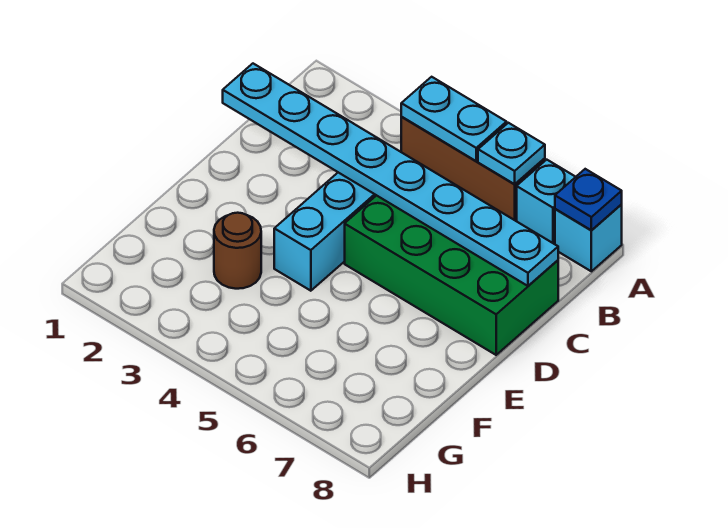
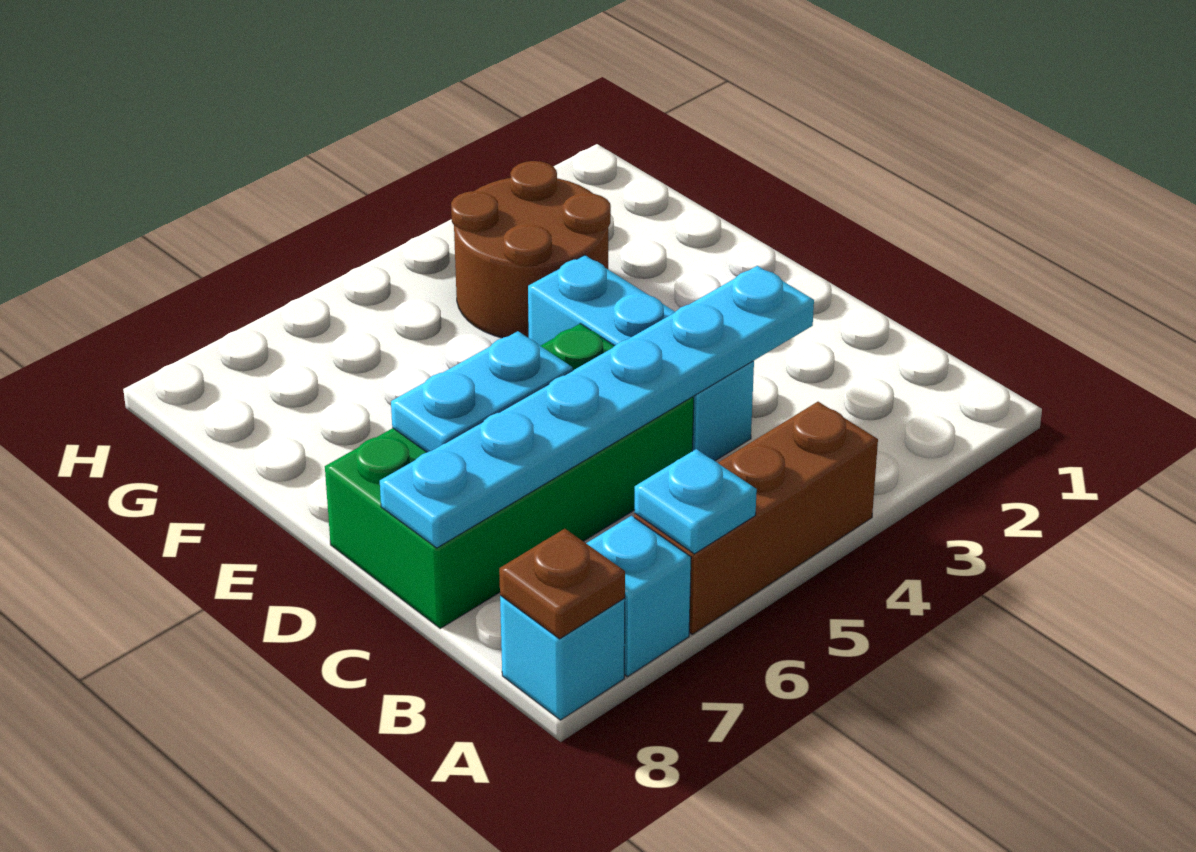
cyan plate A4:A5 level 2 -> cyan plate D6:D7 level 2
blue plate A8 level 2 -> brown plate A8 level 2
cyan plate C1:C8 level 2 -> cyan plate C3:C8 level 2
brown round brick F3 level 1 -> brown round brick F3:G4 level 1

